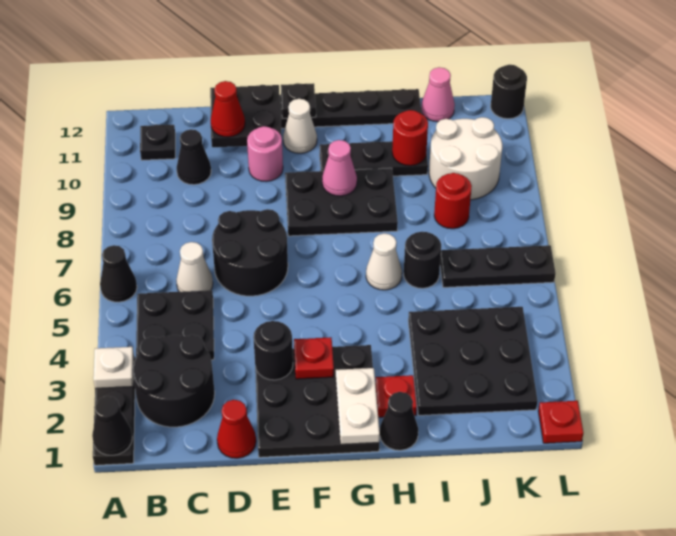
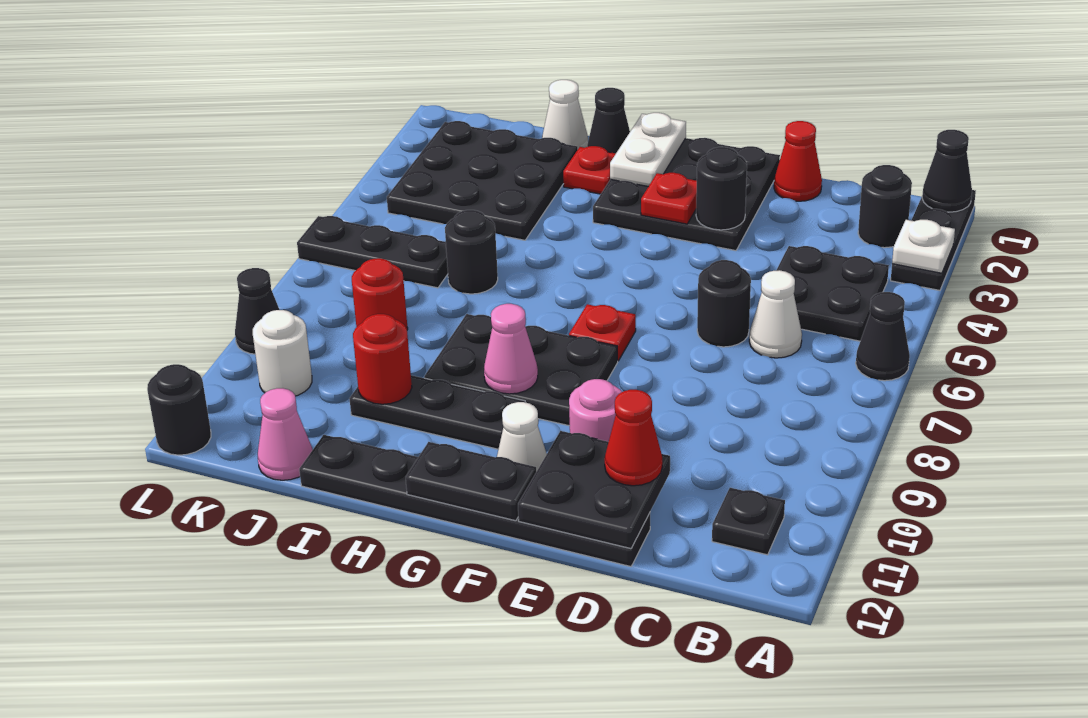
black round brick B2:C3 level 1 -> black round brick B2 level 1
black cone C10 level 1 -> black cone L9 level 1
black round brick D6:E7 level 1 -> black round brick D6 level 1
black plate F12 level 2 -> black plate F12:G12 level 2
white cone H6 level 1 -> white cone I1 level 1
white round brick J9:K10 level 1 -> white round brick K10 level 1
red plate L1 level 1 -> red plate F7 level 1

